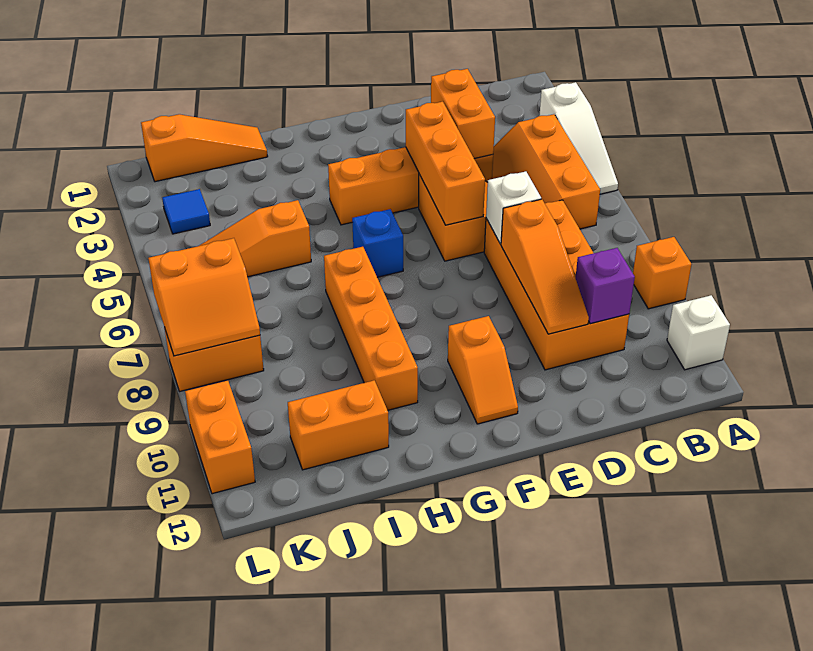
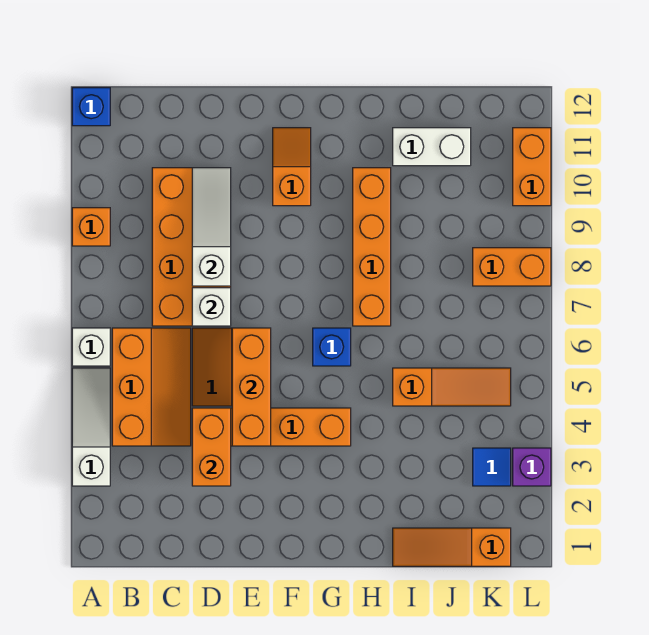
white brick A11 level 1 -> white brick A6 level 1
none -> blue brick A12 level 1
purple brick C10 level 2 -> purple brick L3 level 1
orange slope D8:D10 level 2 top 8 -> white slope D8:D10 level 2 top 8
orange brick I11:J11 level 1 -> white brick I11:J11 level 1
orange slope K7:L8 level 2 top 7 -> none

